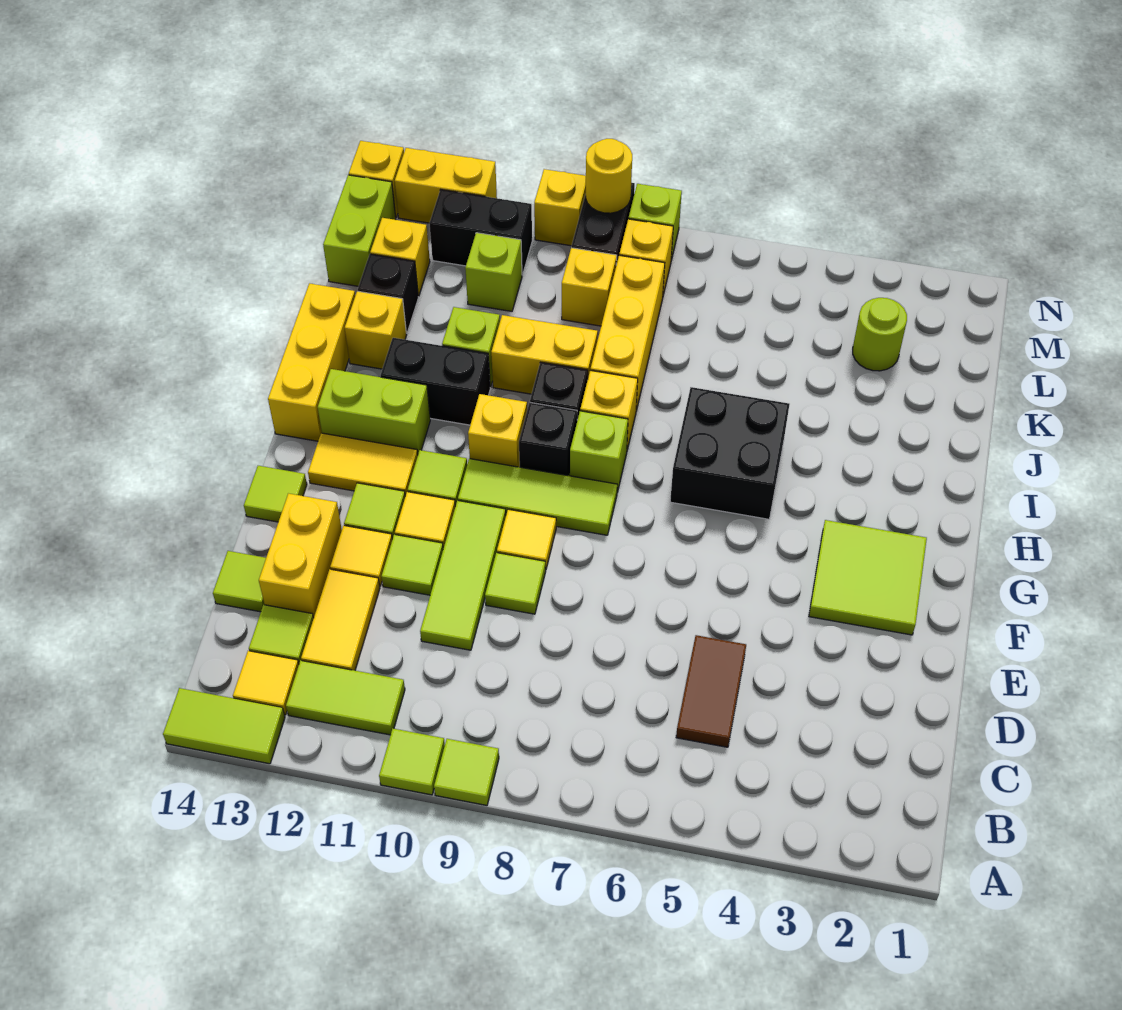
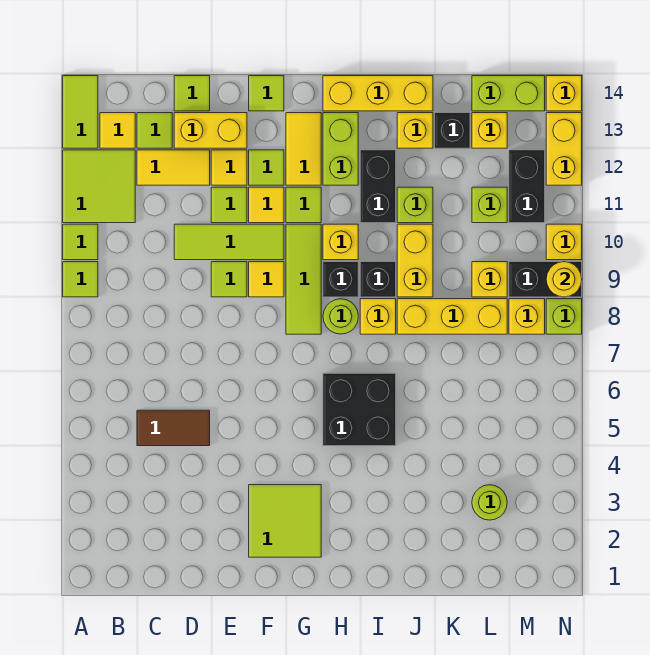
lime tile B11:B12 level 1 -> lime tile A11:B12 level 1
lime brick H8 level 1 -> lime round brick H8 level 1

